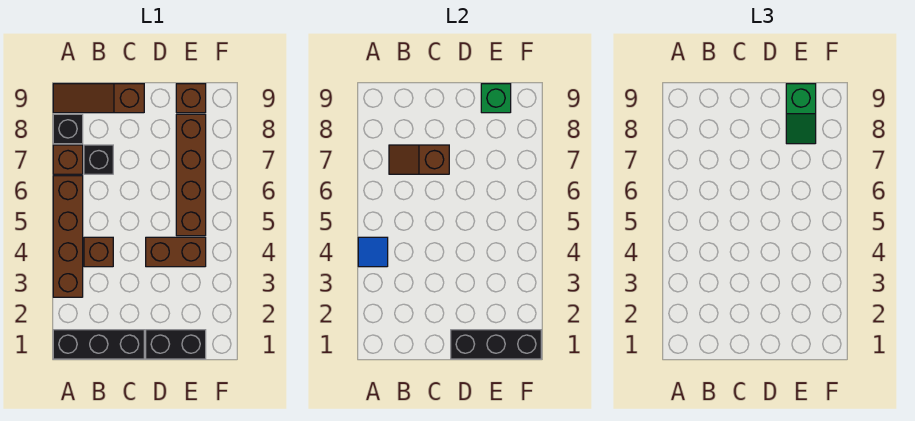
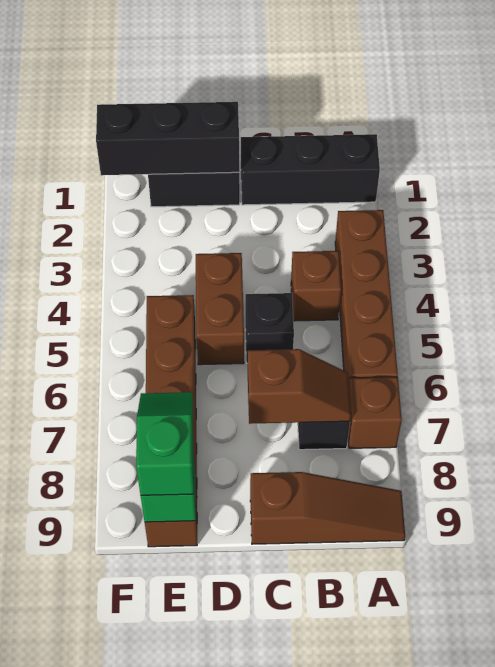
blue tile A4 level 2 -> none
black brick A8 level 1 -> black brick C5 level 1
brown brick D4:E4 level 1 -> brown brick D4:D5 level 1

